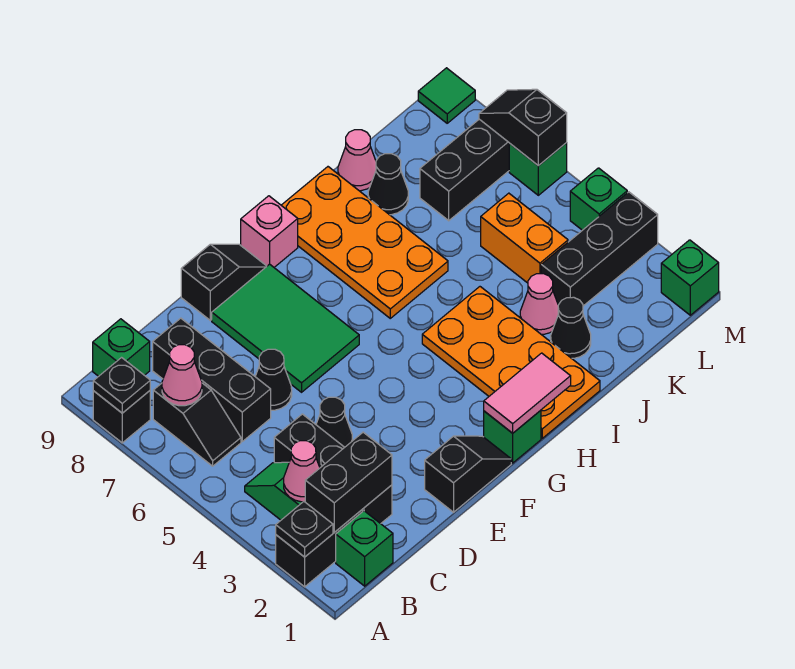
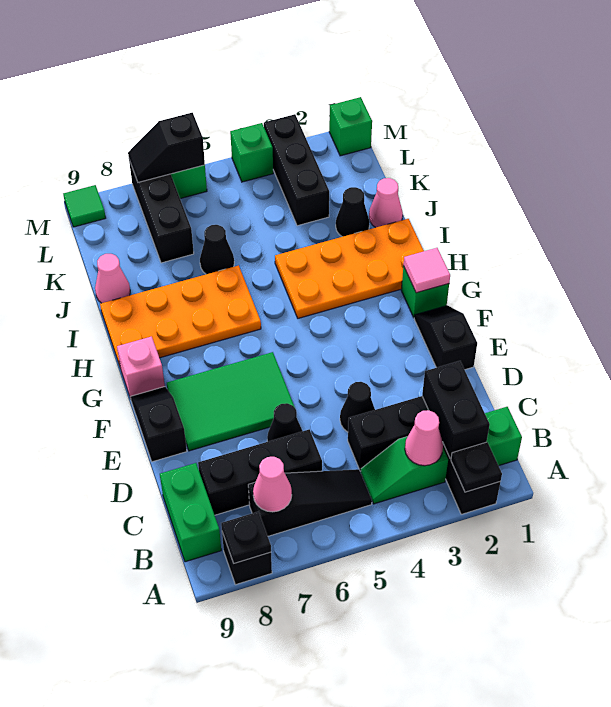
black slope B6:B7 level 1 top 7 -> black slope B5:B7 level 1 top 7
green brick B9 level 1 -> green brick B9:C9 level 1
pink tile G1:H1 level 2 -> pink tile G1 level 2
pink cone J3 level 1 -> pink cone J1 level 1
black cone J8 level 1 -> black cone J6 level 1
orange brick K4:K5 level 1 -> none

